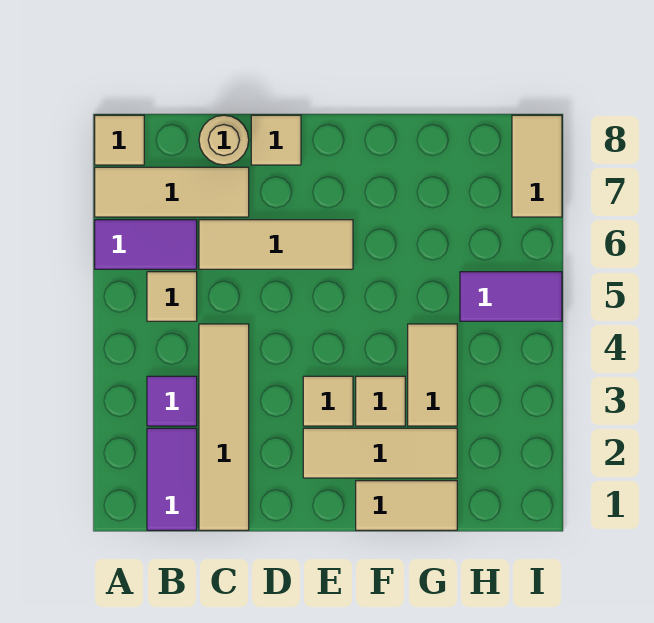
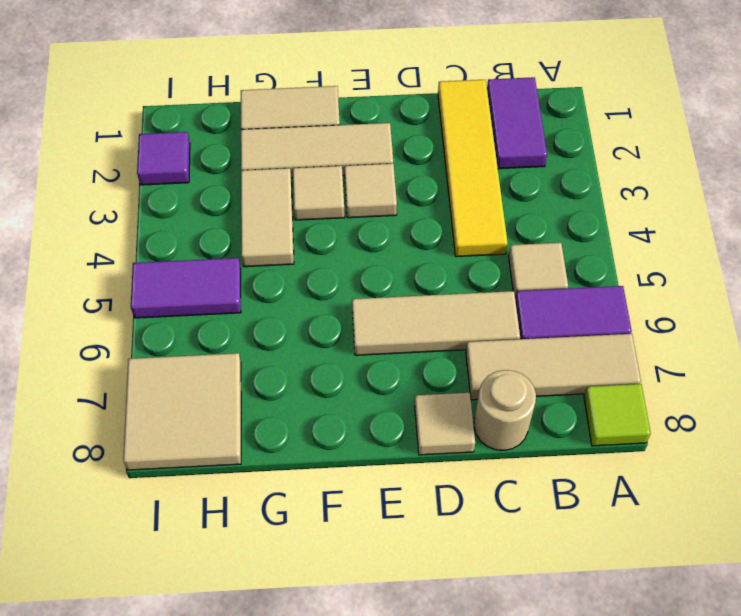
tan tile A8 level 1 -> lime tile A8 level 1
purple tile B3 level 1 -> purple tile I2 level 1
tan tile C1:C4 level 1 -> yellow tile C1:C4 level 1
tan tile I7:I8 level 1 -> tan tile H7:I8 level 1

